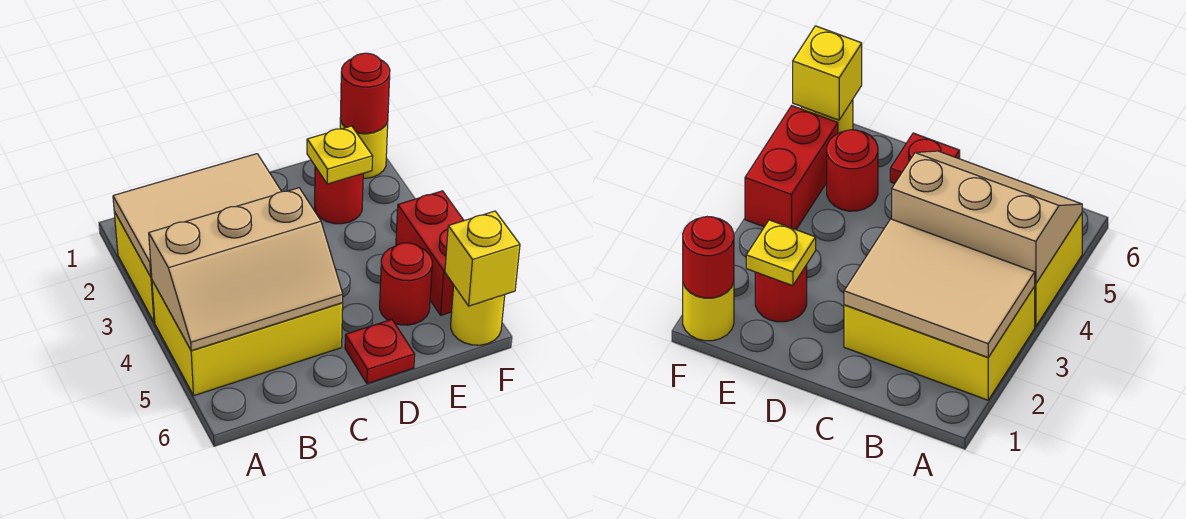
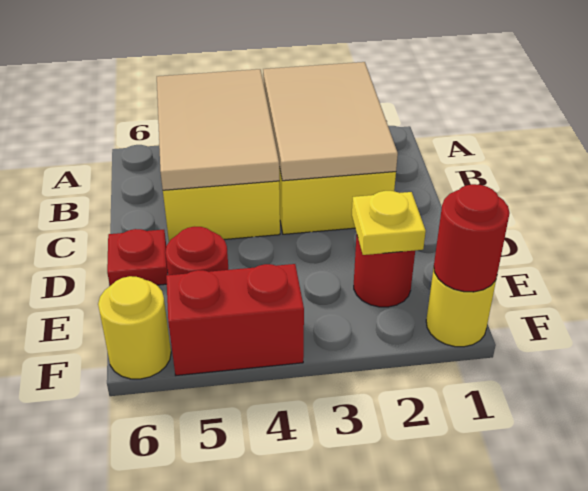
tan slope A4:C5 level 2 top 4 -> tan tile A4:C5 level 2
yellow brick F6 level 2 -> none

